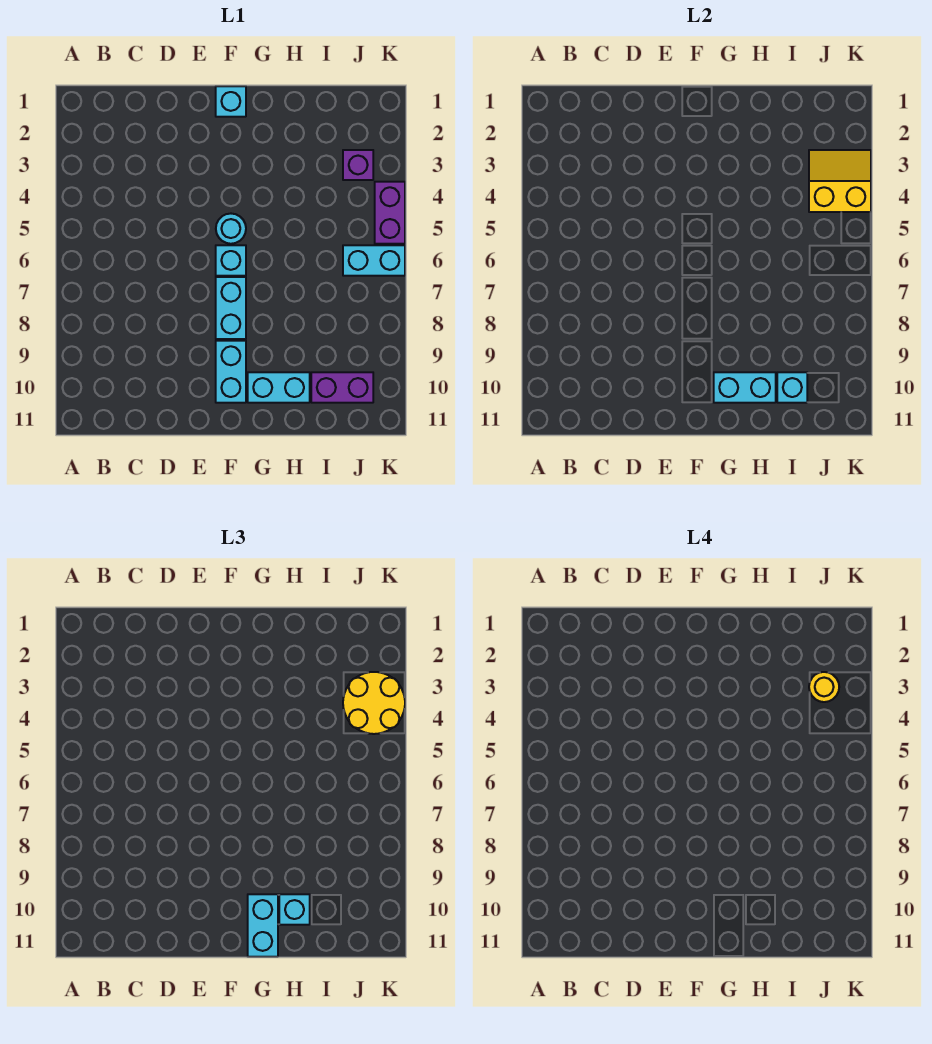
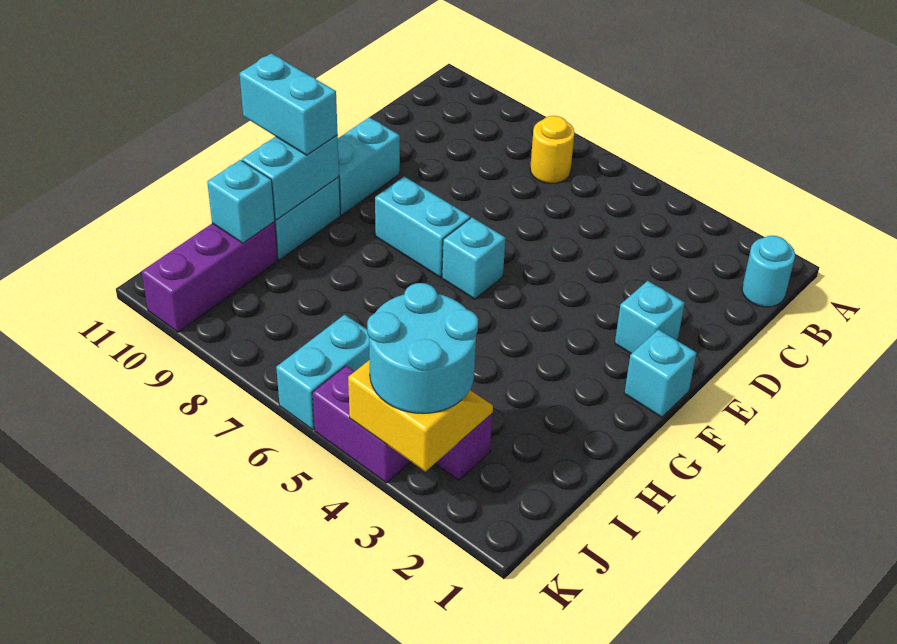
cyan round brick F5 level 1 -> cyan round brick B1 level 1
cyan brick F9:F10 level 1 -> cyan brick E10:F10 level 1
cyan brick H10 level 3 -> cyan brick E2 level 1
purple brick I10:J10 level 1 -> purple brick I10:K10 level 1
yellow slope J3:K4 level 2 top 4 -> yellow slope J3:K4 level 2 top K
yellow round brick J3:K4 level 3 -> cyan round brick J3:K4 level 3
yellow round brick J3 level 4 -> yellow round brick B7 level 1

